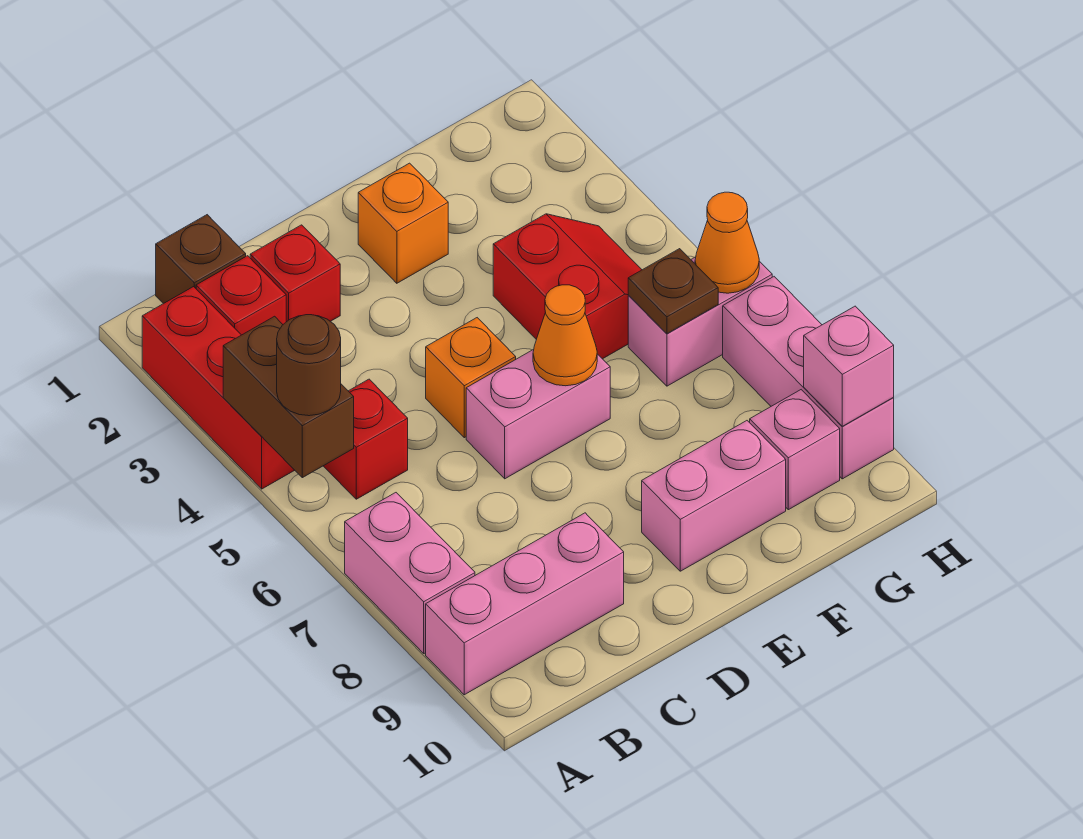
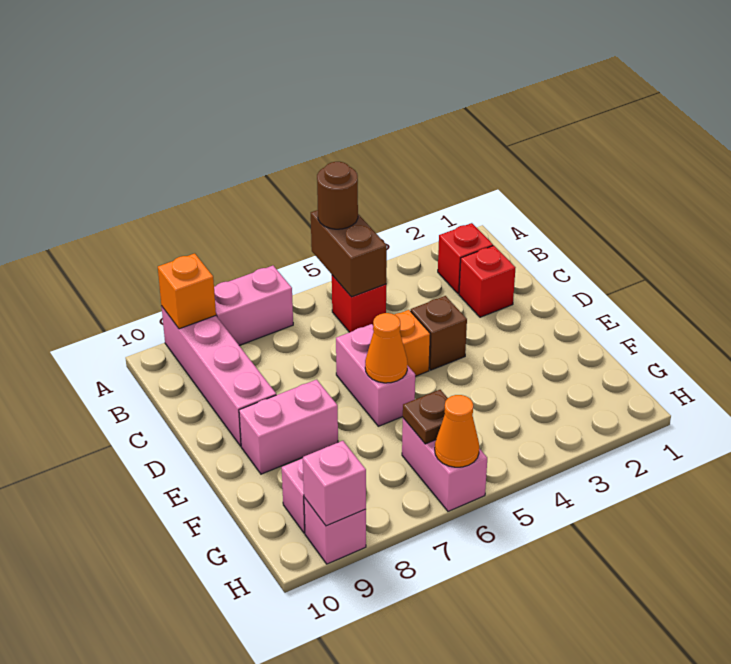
red brick A2:A4 level 1 -> none
brown brick A4:A5 level 2 -> brown brick A5:B5 level 2
pink brick A9:C9 level 1 -> pink brick A9:D9 level 1
brown brick B1 level 1 -> brown brick D4 level 1
orange brick E2 level 1 -> orange brick A9 level 2
pink brick E9:F9 level 1 -> pink brick E8:E9 level 1
red slope F4:G5 level 1 top F -> none
pink brick H7:H9 level 1 -> pink brick H9 level 1

